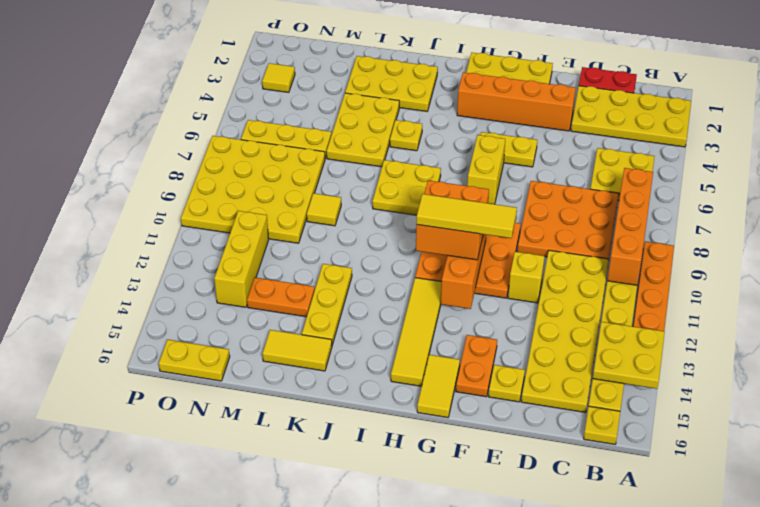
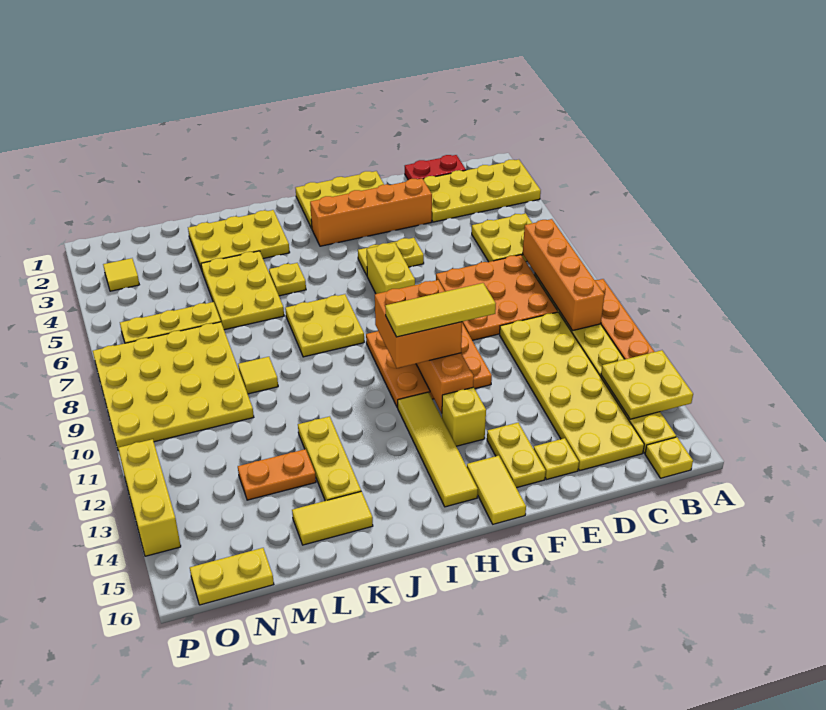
yellow brick E11 level 1 -> yellow brick G13 level 1
orange plate F14:F15 level 1 -> yellow plate F14:F15 level 1
yellow brick N11:N13 level 1 -> yellow brick P12:P14 level 1

